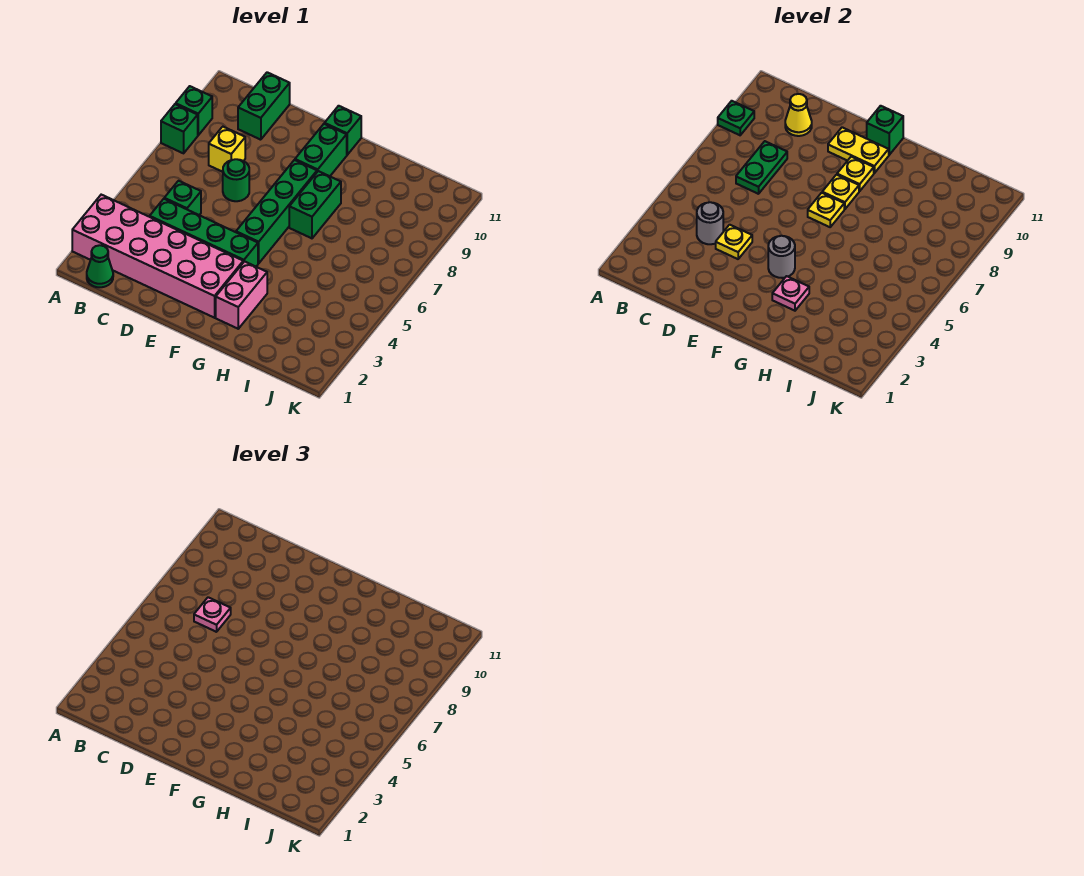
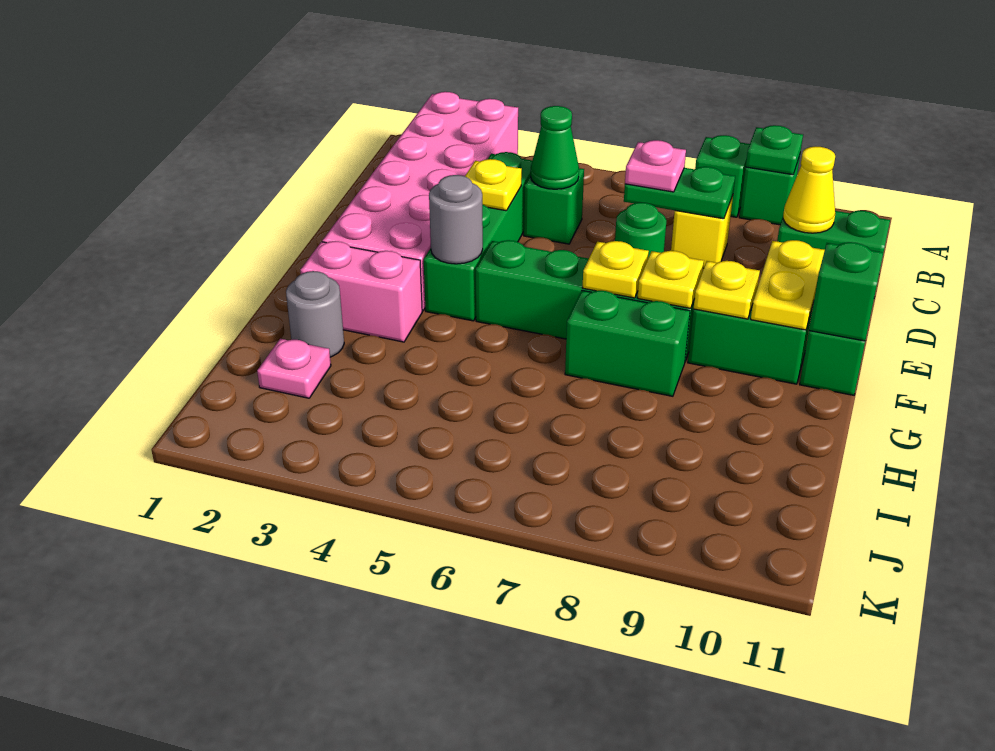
green cone B1 level 1 -> green cone C5 level 2
grey round brick C4 level 2 -> grey round brick H2 level 1
pink plate G3 level 2 -> pink plate I2 level 1

